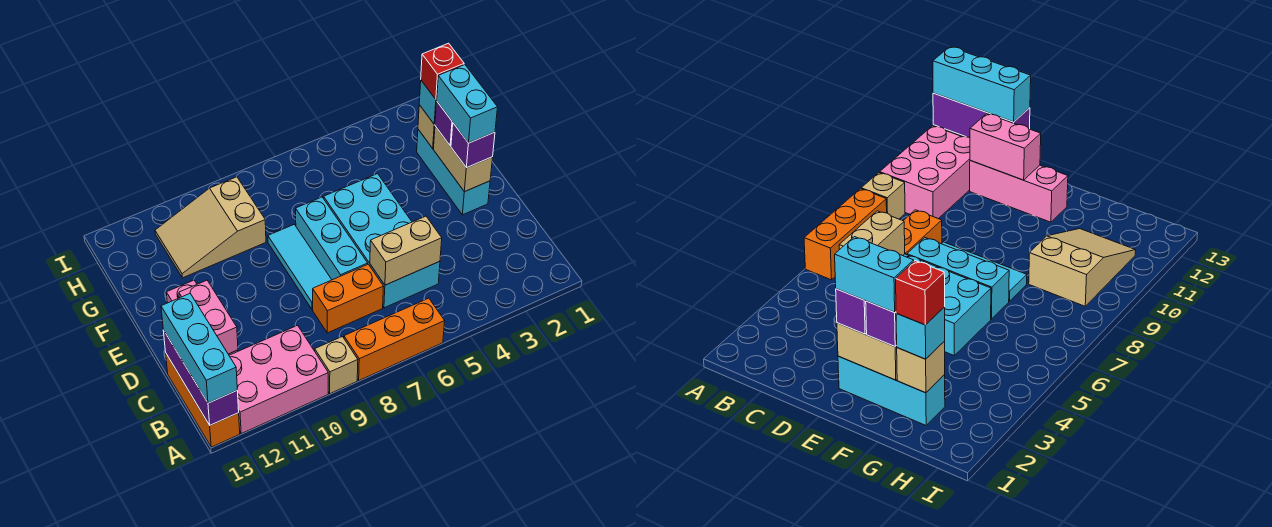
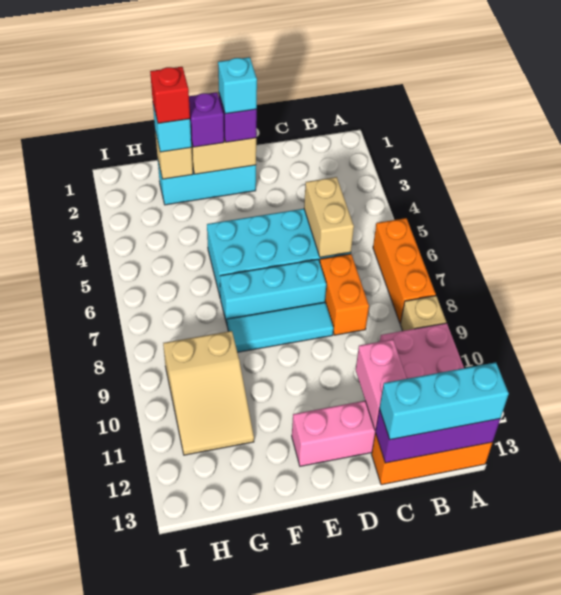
pink brick C12:D12 level 2 -> pink brick C11:C12 level 2
cyan brick E2:F2 level 4 -> cyan brick E2 level 4

